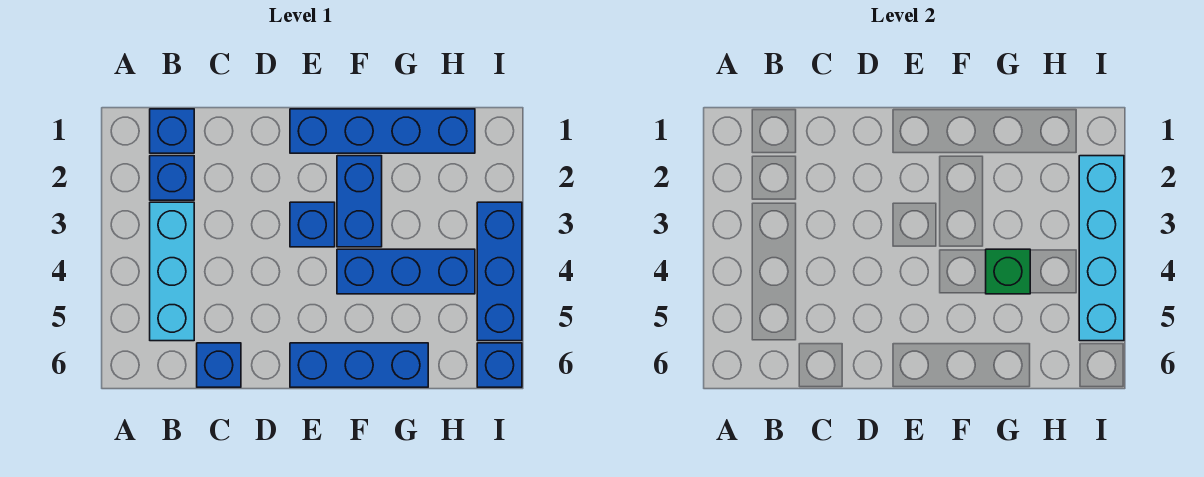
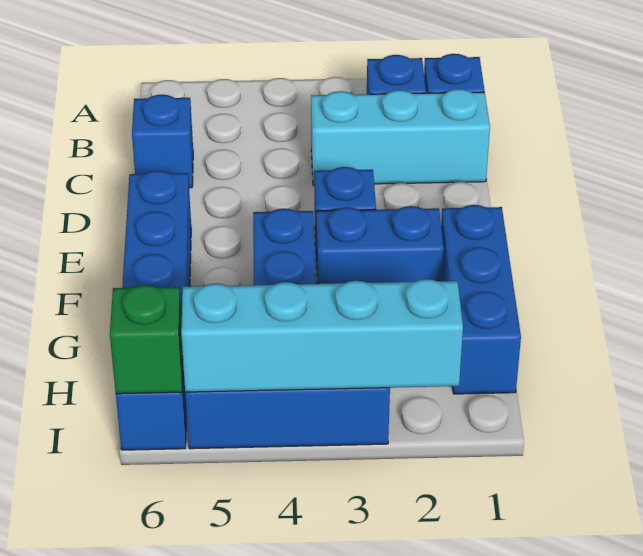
cyan brick B3:B5 level 1 -> cyan brick C1:C3 level 1
blue brick E1:H1 level 1 -> blue brick F1:H1 level 1
green brick G4 level 2 -> green brick I6 level 2

